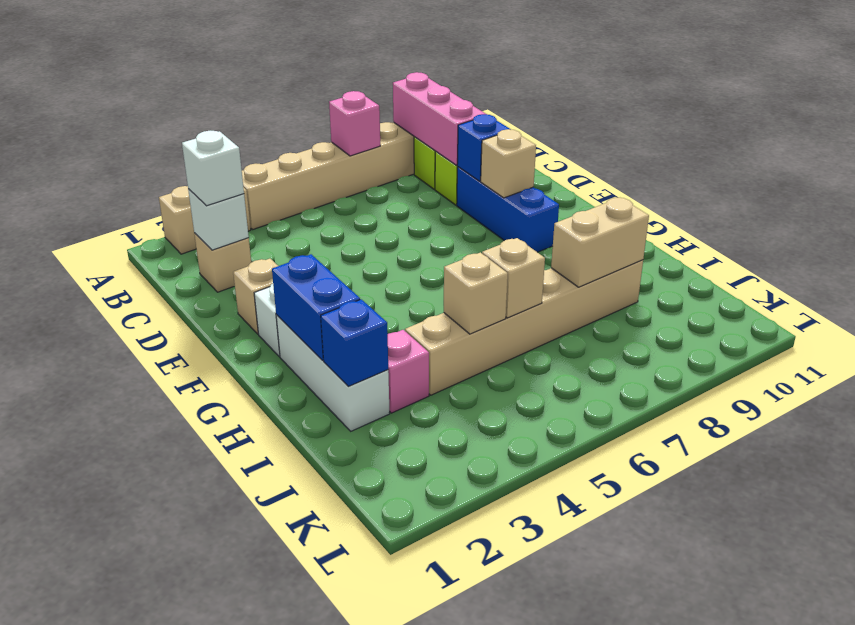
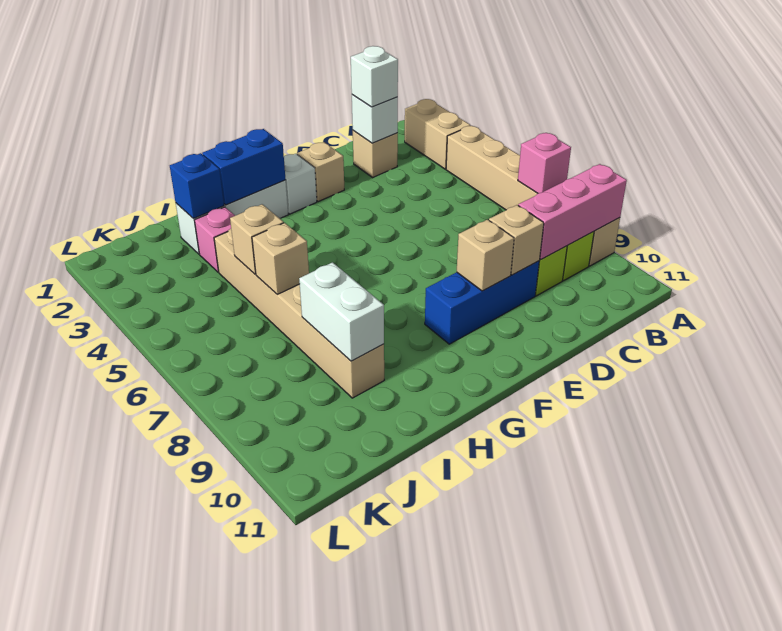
blue brick D9 level 2 -> tan brick D9 level 2
tan brick I8:I9 level 2 -> white brick I8:I9 level 2

